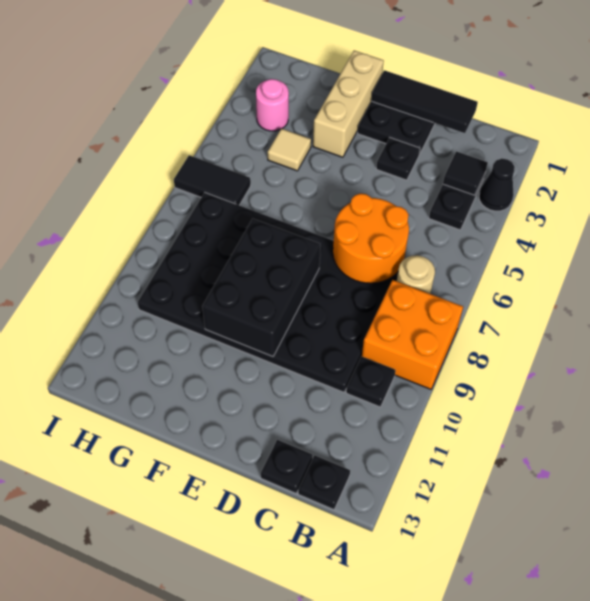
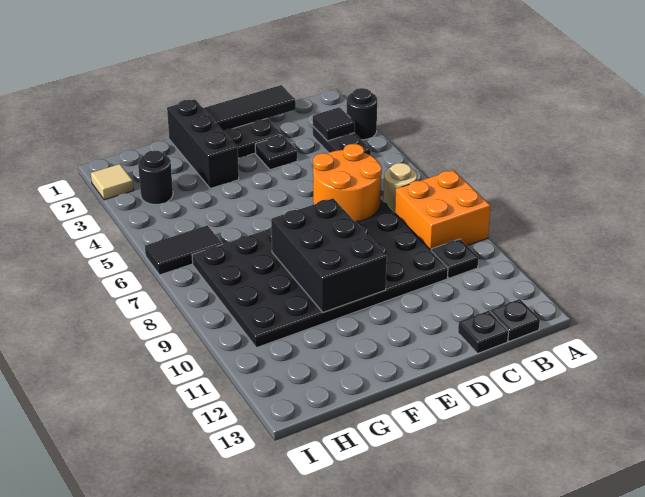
black cone A3 level 1 -> black round brick A3 level 1
tan brick F1:F3 level 1 -> black brick F1:F3 level 1
tan tile G4 level 1 -> tan tile I2 level 1
pink round brick H3 level 1 -> black round brick H3 level 1

